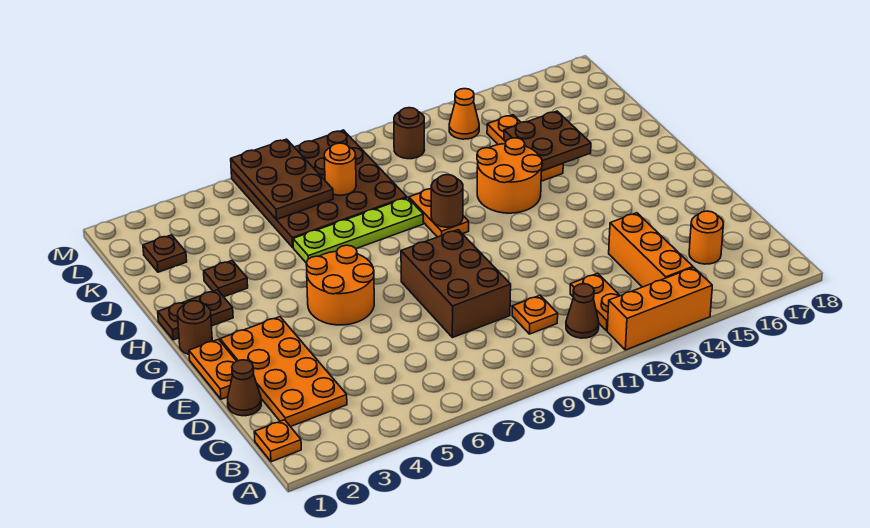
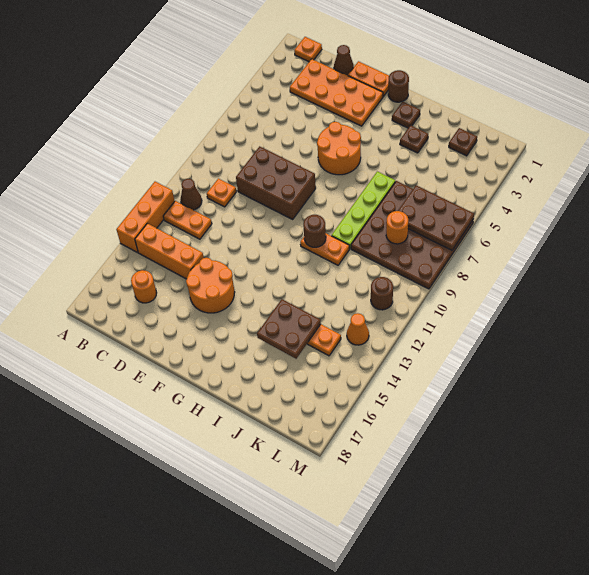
brown plate H1:H2 level 1 -> brown plate H2 level 1
orange round brick H12:I13 level 1 -> orange round brick E14:F15 level 1

